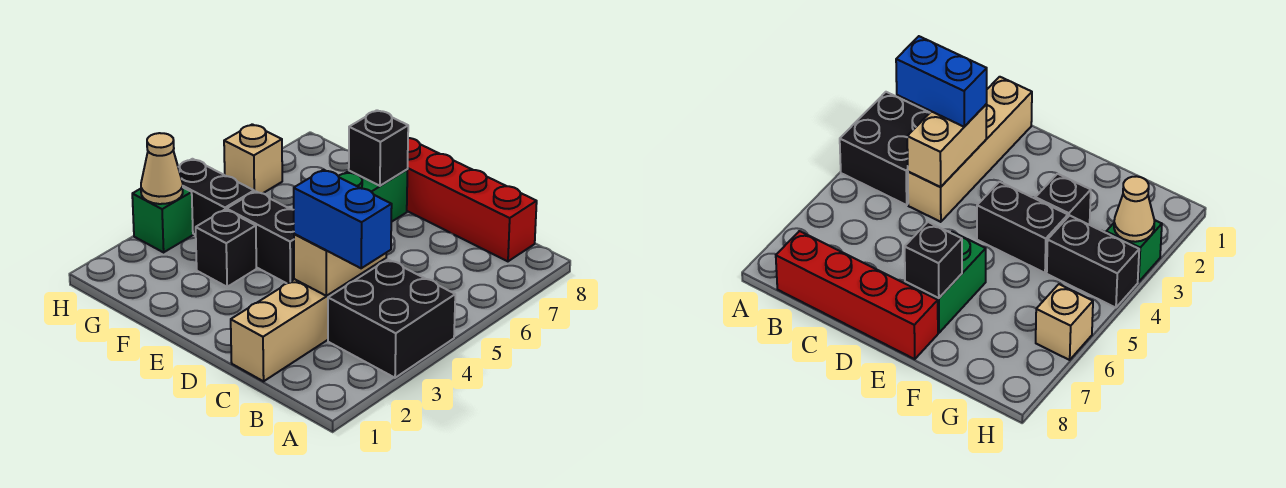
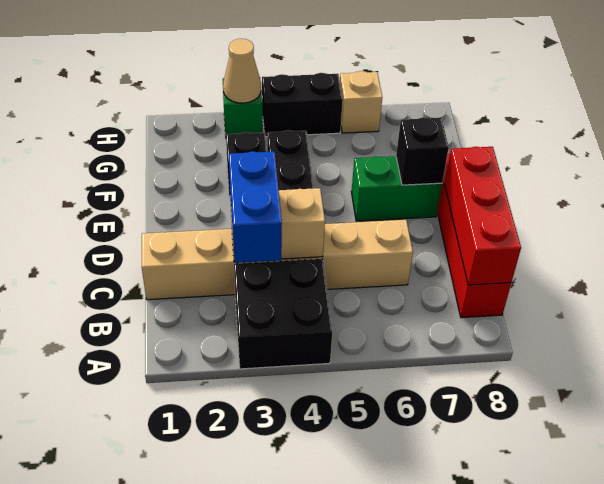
none -> red brick B8:D8 level 2
tan brick C1:C4 level 1 -> tan brick C1:C6 level 1
black brick G4:H4 level 1 -> black brick H4:H5 level 1

